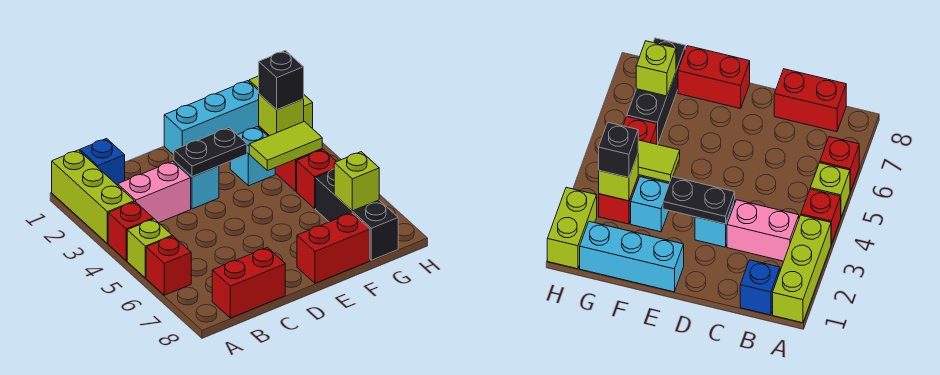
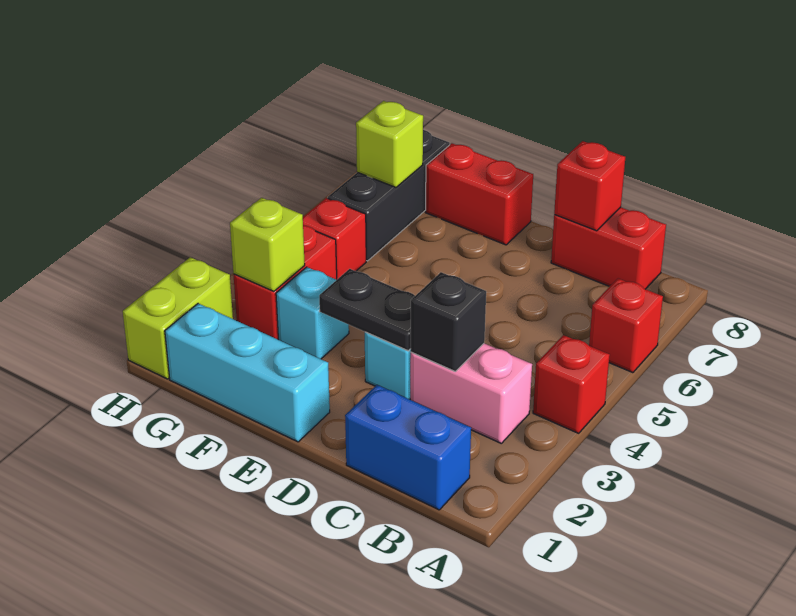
lime brick A1:A3 level 1 -> none
lime brick A5 level 1 -> none
blue brick B1 level 1 -> blue brick B1:C1 level 1
none -> red brick C8 level 2
lime tile F4:G4 level 2 -> none
black brick G3 level 3 -> black brick C3 level 2

